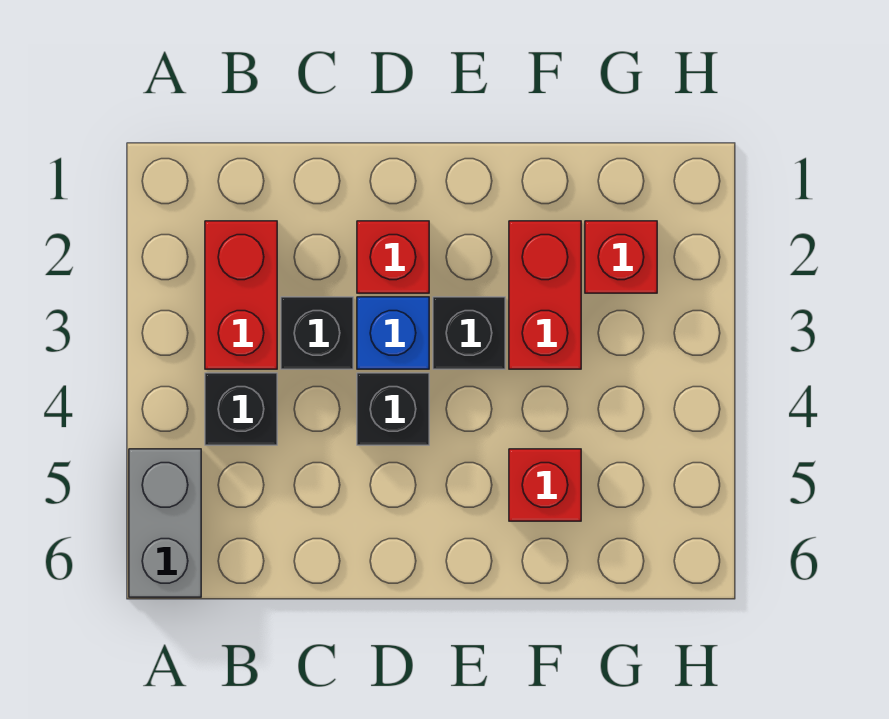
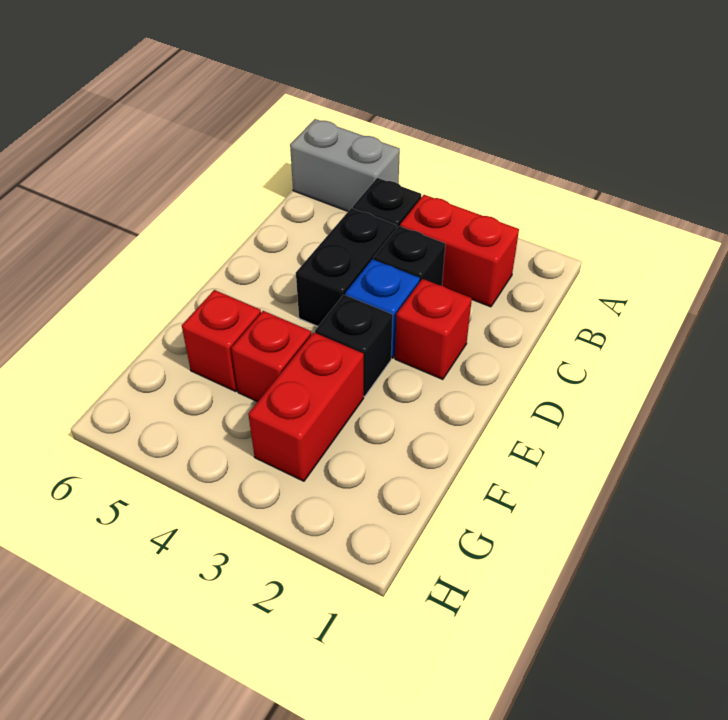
black brick D4 level 1 -> black brick C4:D4 level 1
red brick F2:F3 level 1 -> red brick F3:G3 level 1
red brick G2 level 1 -> red brick F4 level 1

